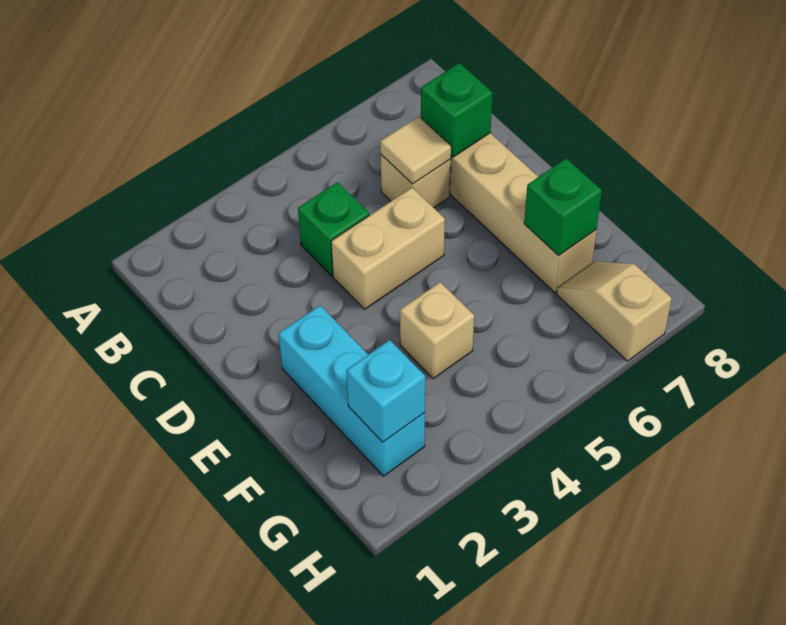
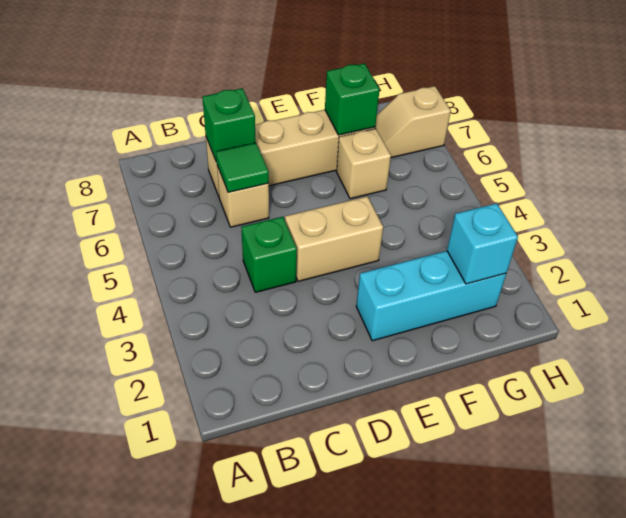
tan tile C6 level 2 -> green tile C6 level 2
tan brick D4:D5 level 1 -> tan brick D4:E4 level 1
tan brick F4 level 1 -> tan brick F6 level 1

